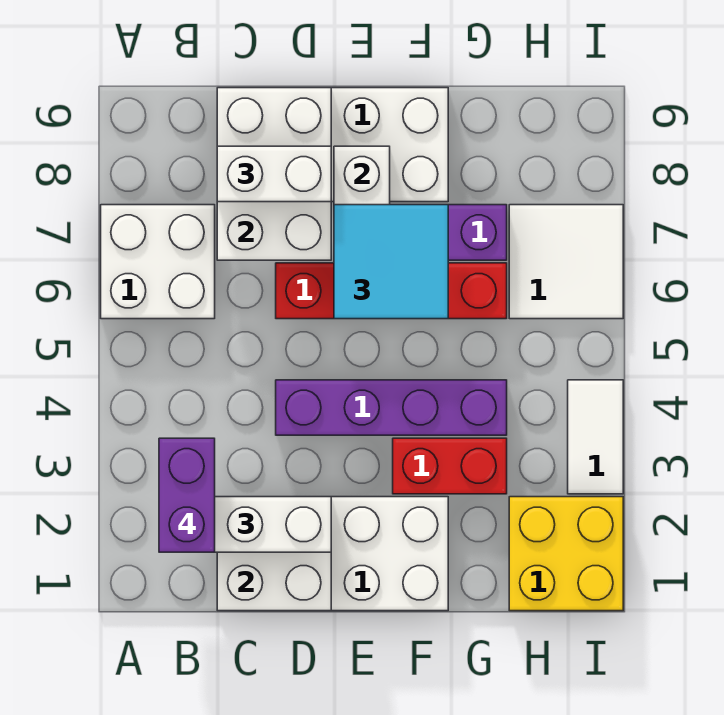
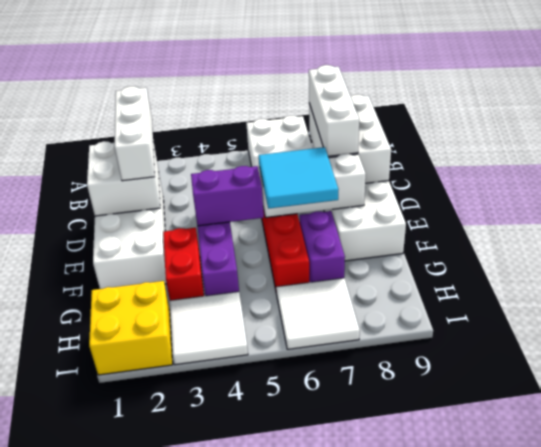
purple brick B2:B3 level 4 -> purple brick E4:E5 level 2
white brick C7:D9 level 2 -> white brick B8:D9 level 2
white brick C8:D8 level 3 -> white brick B8:D8 level 3
white tile I3:I4 level 1 -> white tile H3:I4 level 1

